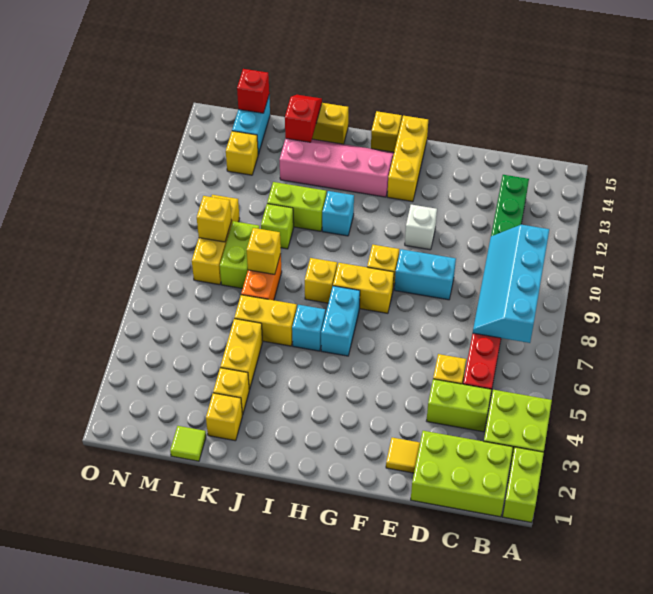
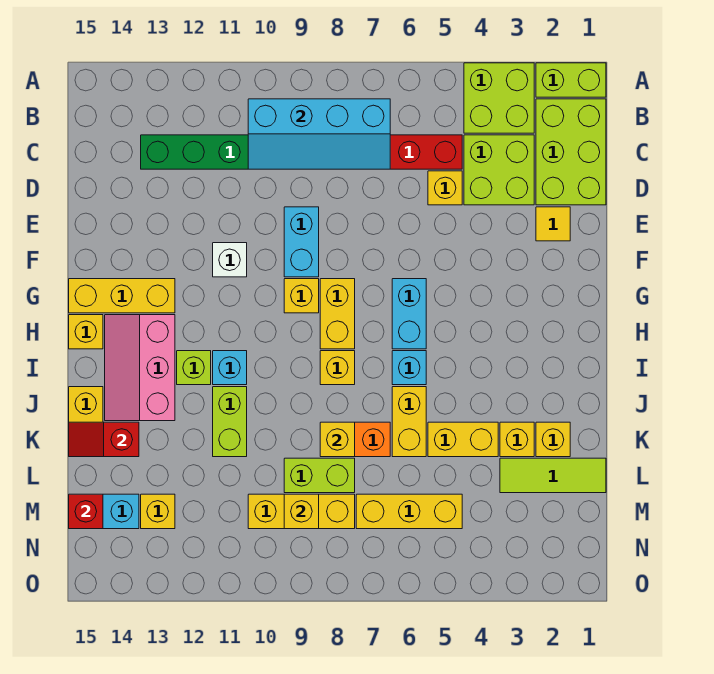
lime brick C4:D4 level 1 -> lime brick C3:D4 level 1
cyan brick H6:H7 level 1 -> cyan brick G6:H6 level 1
pink slope H13:K14 level 1 top 13 -> pink slope H13:J14 level 1 top 13
lime brick K10 level 1 -> lime brick I12 level 1
lime tile L1 level 1 -> lime tile L1:L3 level 1
none -> yellow brick M5:M7 level 1

